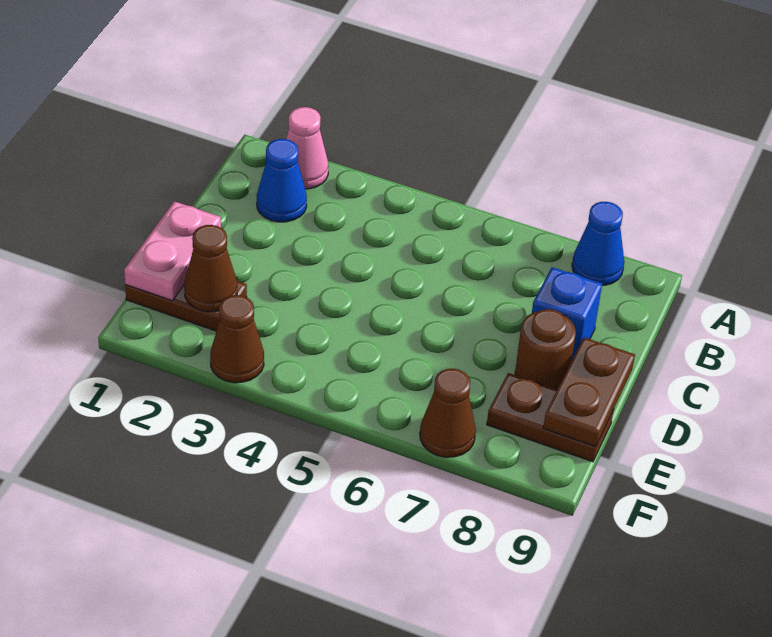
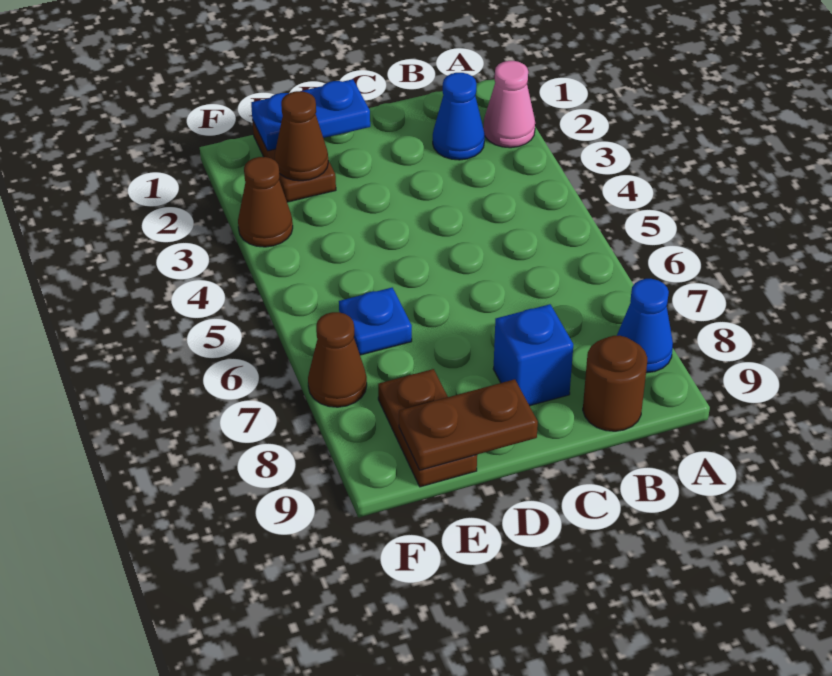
pink plate D1:E1 level 2 -> blue plate D1:E1 level 2
brown round brick D8 level 1 -> brown round brick B9 level 1
none -> blue plate E6 level 1

